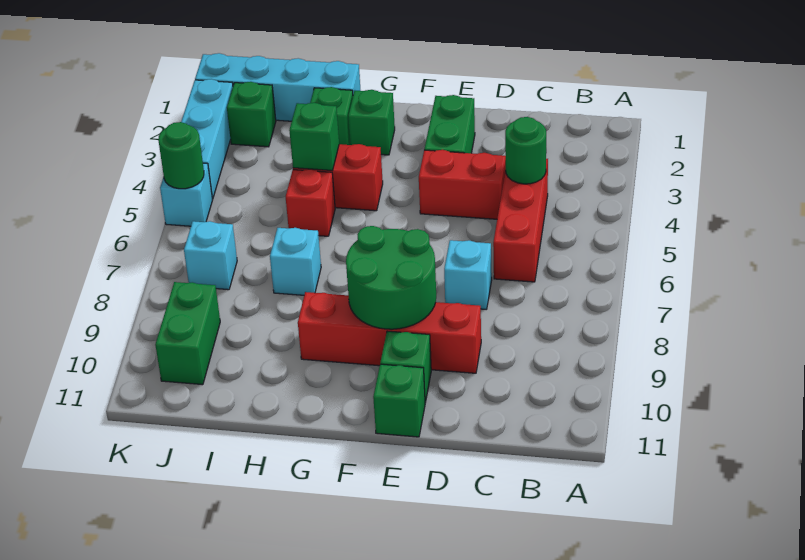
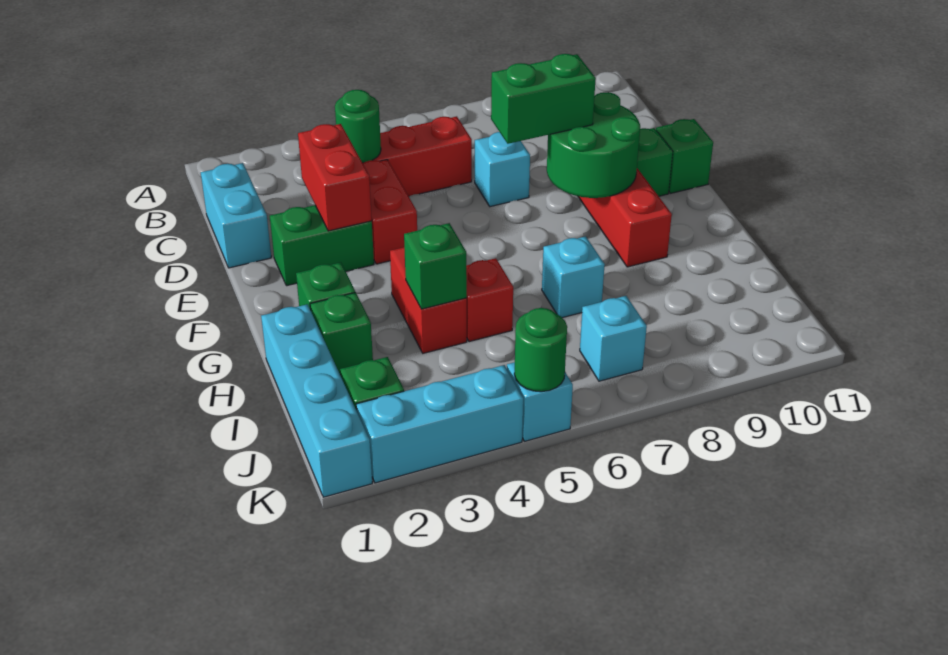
none -> cyan brick C1:D1 level 1
none -> red brick D3:E3 level 2
green brick J9:J10 level 1 -> green brick E7:E8 level 3

